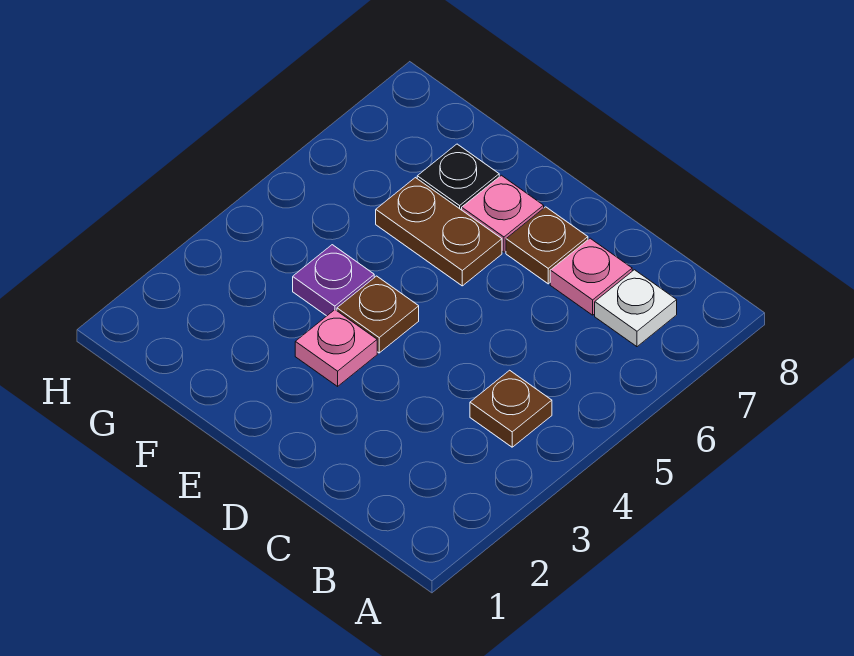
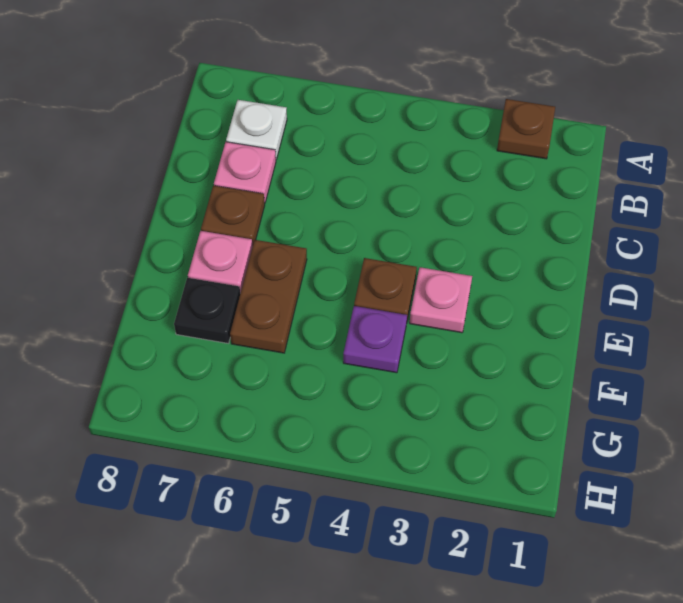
brown plate B4 level 1 -> brown plate A2 level 1

